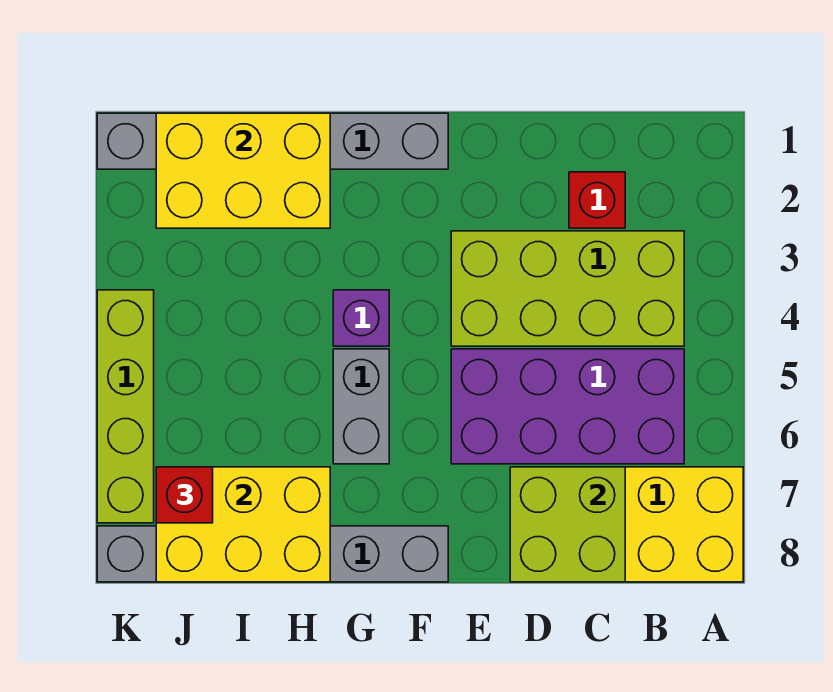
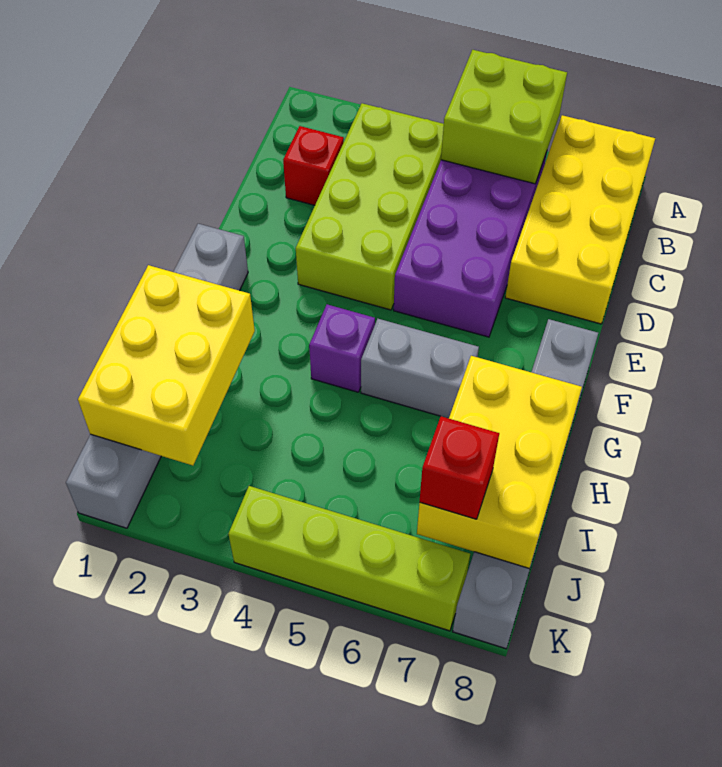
lime brick C7:D8 level 2 -> lime brick A5:B6 level 2

